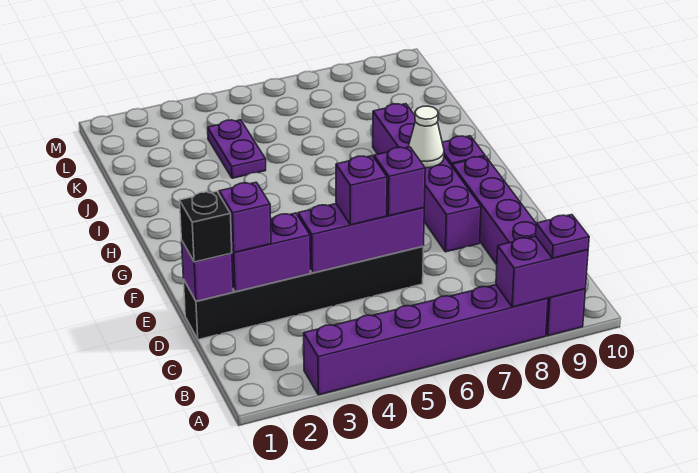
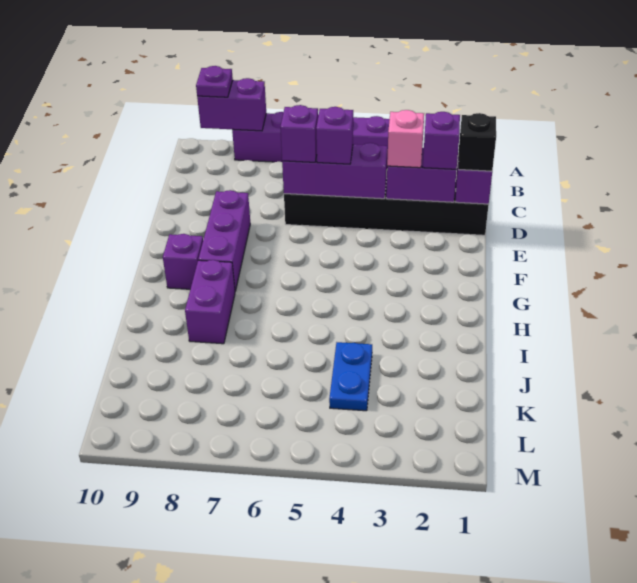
purple brick A9:F9 level 1 -> none
none -> pink brick D3 level 3
white cone G8 level 2 -> none
purple plate J4:K4 level 1 -> blue plate J4:K4 level 1

